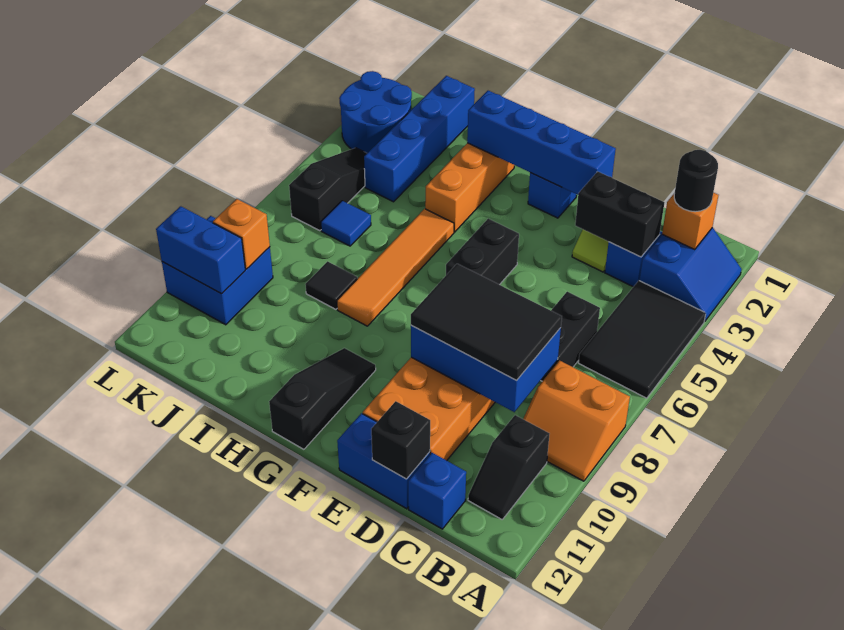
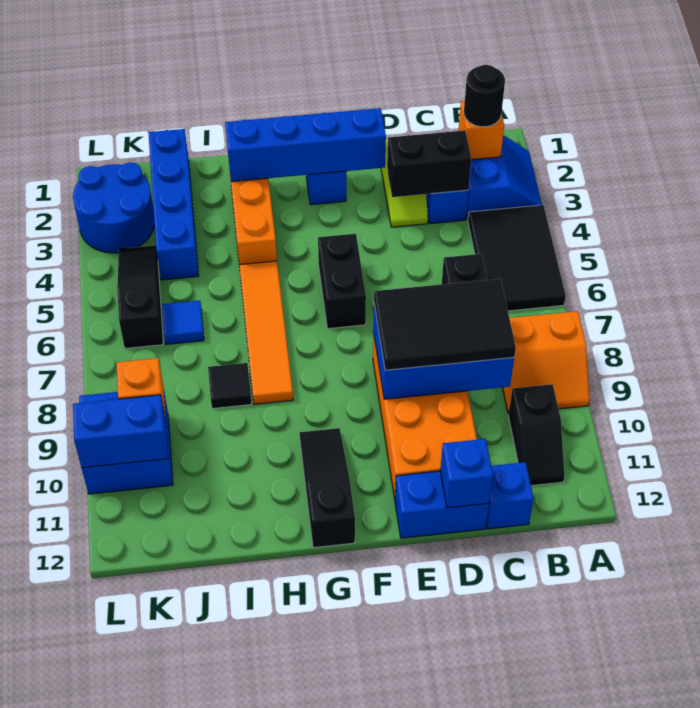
black brick D12 level 2 -> blue brick D12 level 2

